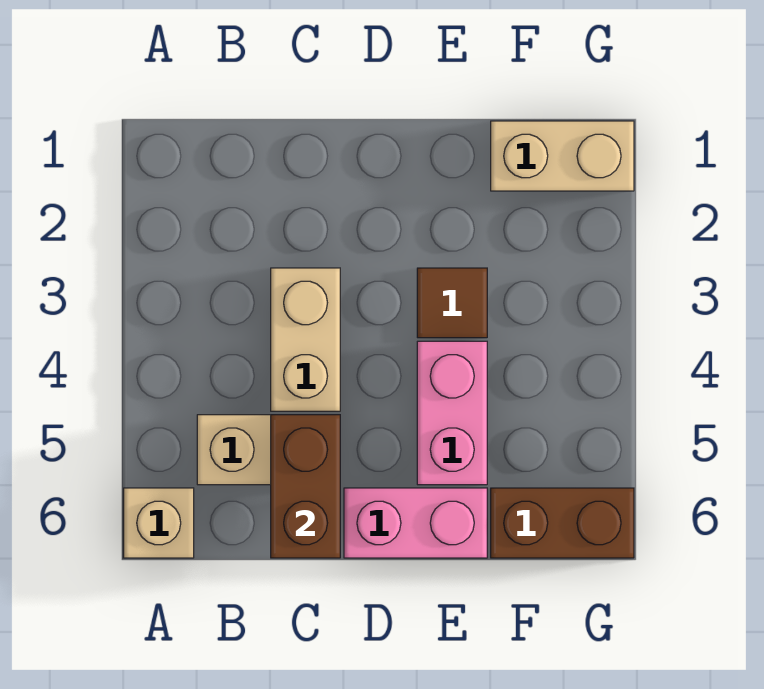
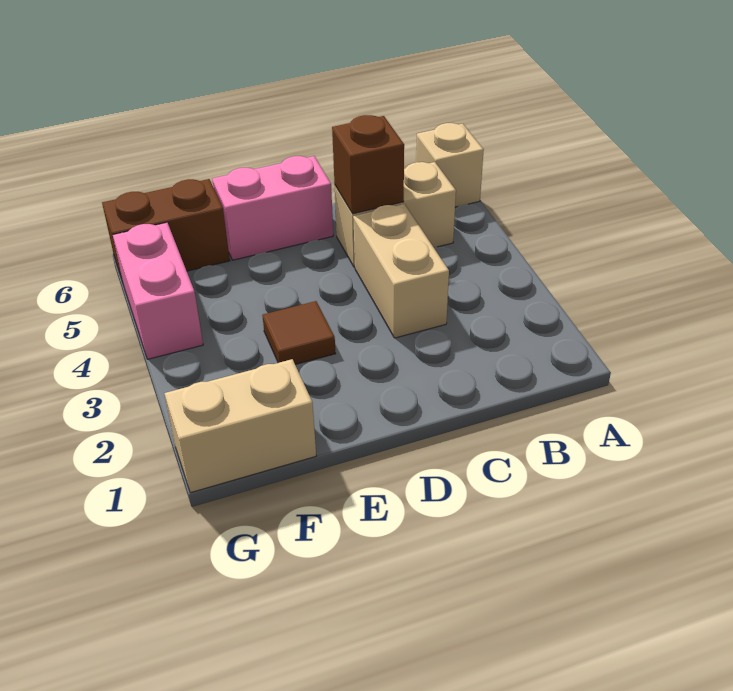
brown brick C5:C6 level 2 -> brown brick C5 level 2
pink brick E4:E5 level 1 -> pink brick G4:G5 level 1

